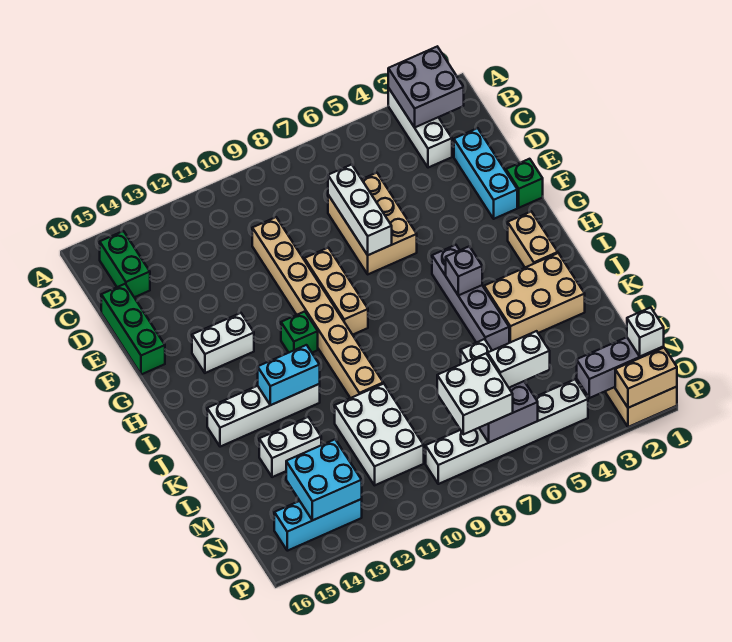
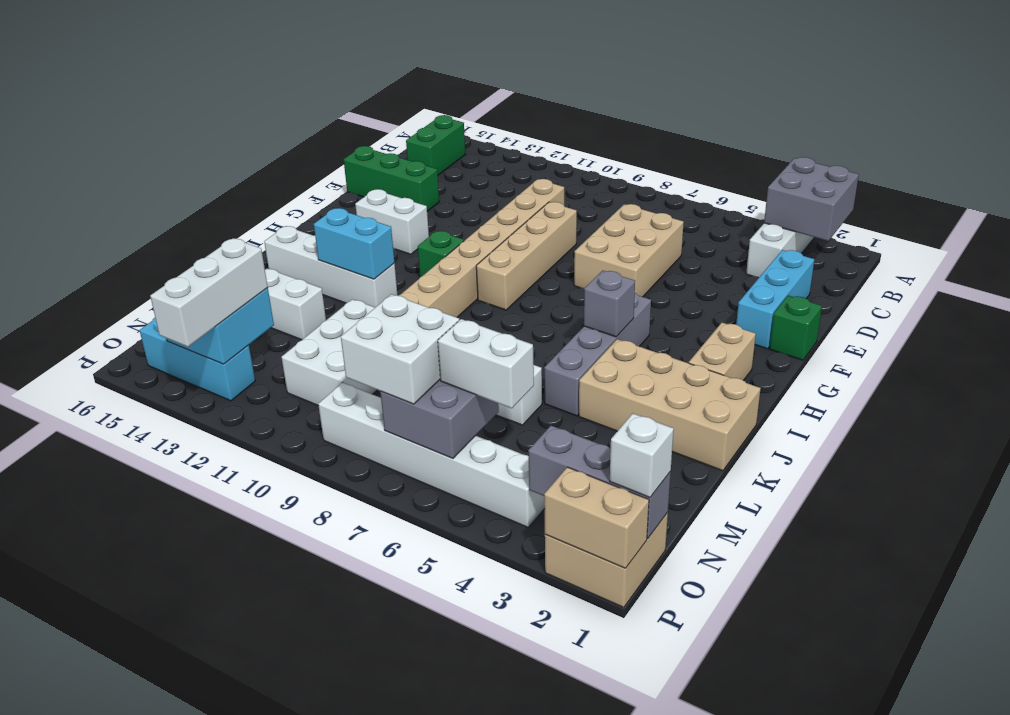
white brick D7:F7 level 2 -> white brick N13:P13 level 3
green brick D16:F16 level 1 -> green brick E14:E16 level 1
tan brick F9:H9 level 1 -> tan brick E9:H9 level 1
tan brick J2:K4 level 1 -> tan brick J1:K4 level 1

